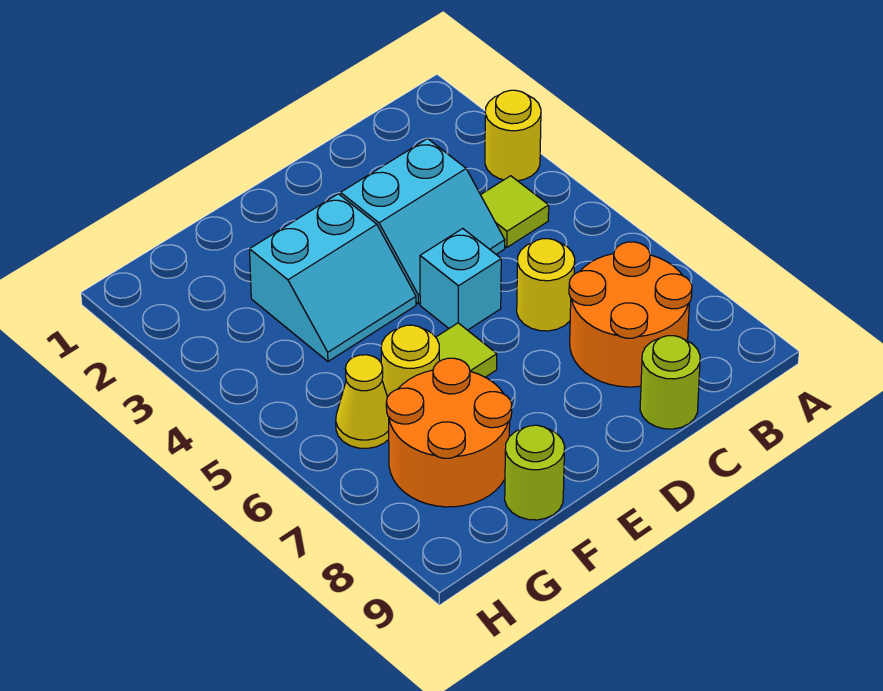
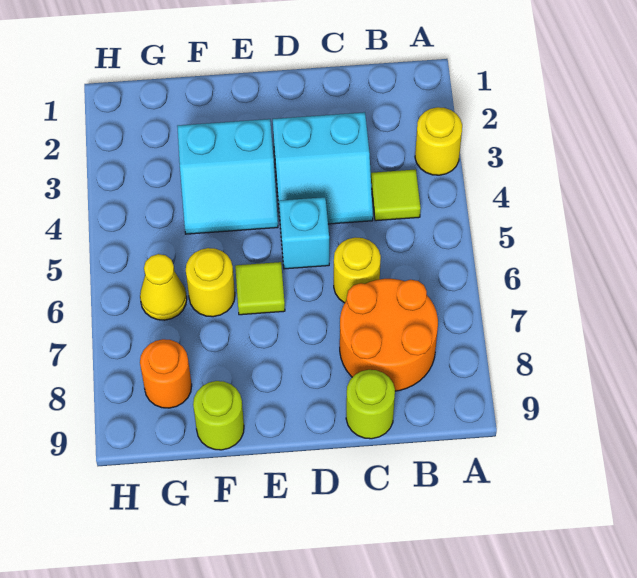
orange round brick F7:G8 level 1 -> orange round brick G8 level 1

